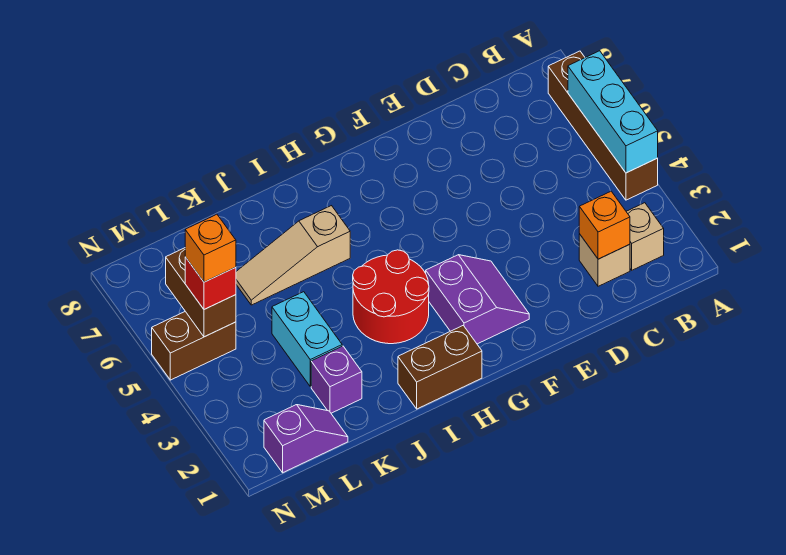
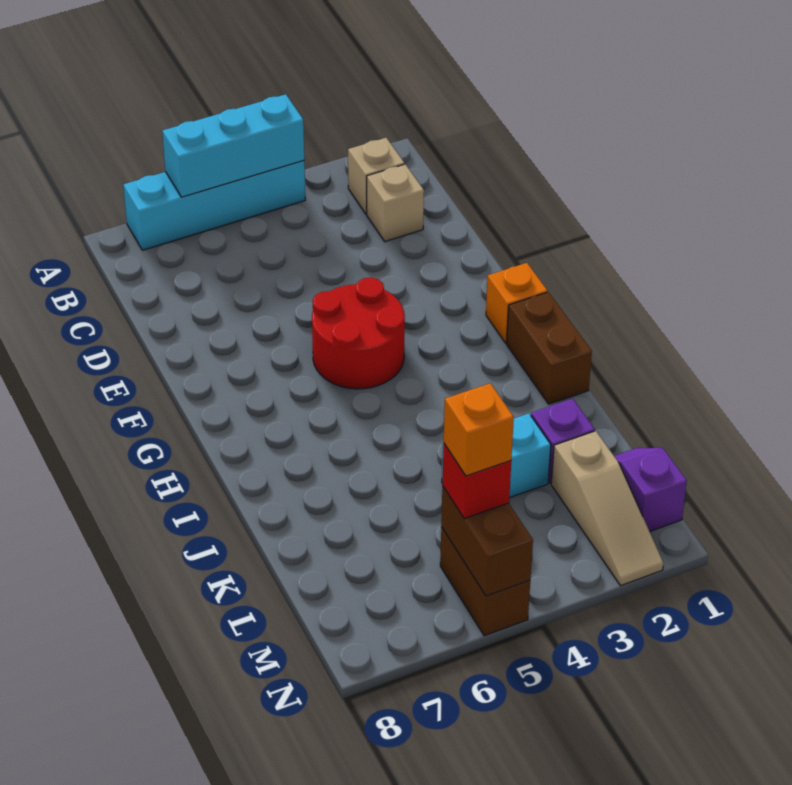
brown brick A4:A7 level 1 -> cyan brick A4:A7 level 1
orange brick C2 level 2 -> orange brick G1 level 1
purple slope F2:G3 level 1 top G -> none
red round brick H3:I4 level 1 -> red round brick F4:G5 level 1
tan slope I6:K6 level 1 top I -> tan slope L2:N2 level 1 top L
brown brick M5:M6 level 2 -> brown brick M5:N5 level 2

